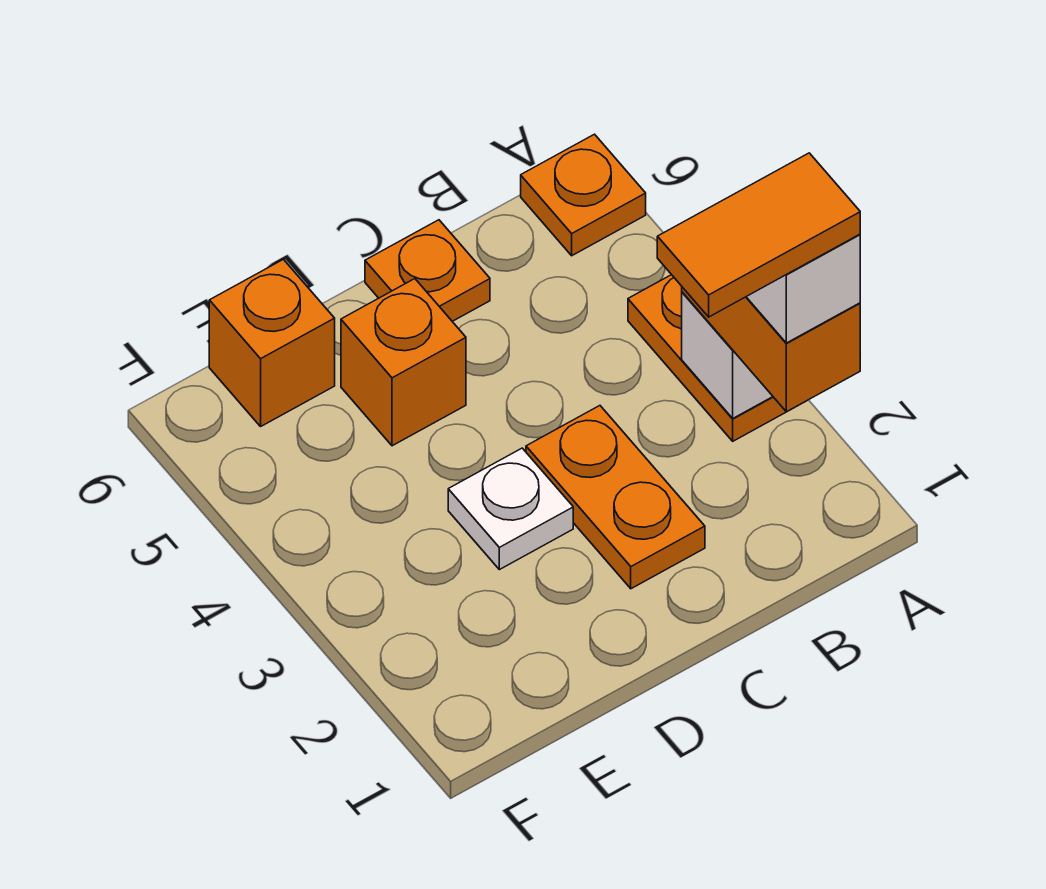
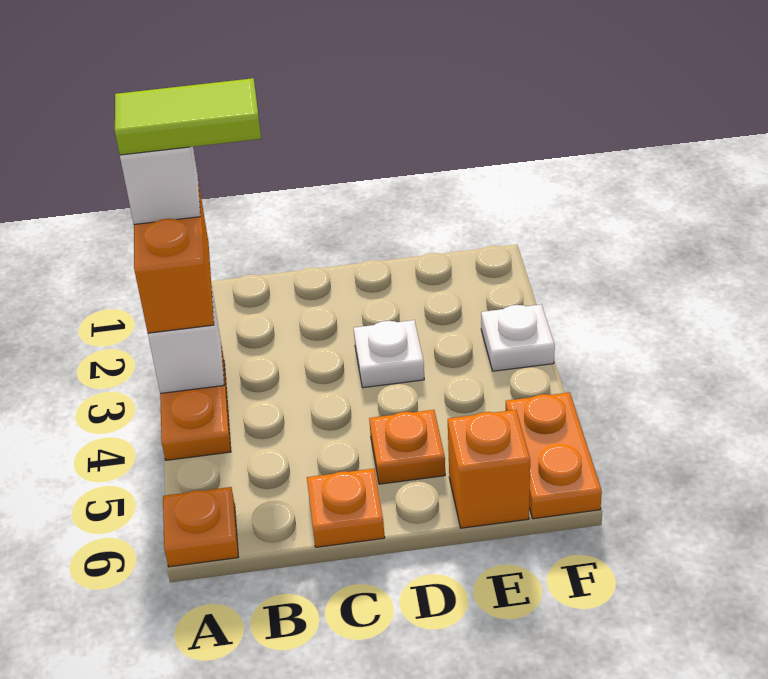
orange tile A2:B2 level 5 -> lime tile A2:B2 level 5
orange plate C2:C3 level 1 -> orange plate F5:F6 level 1
orange brick D5 level 1 -> orange plate D5 level 1
none -> white plate F3 level 1

